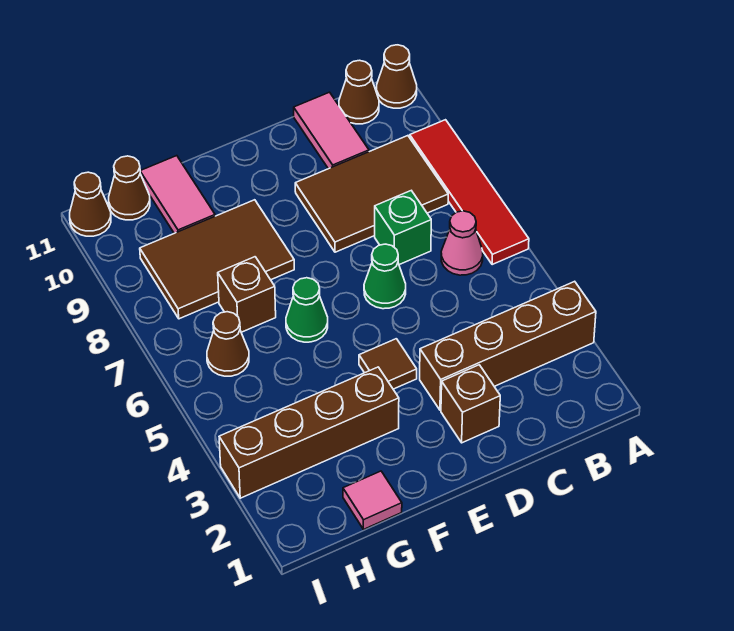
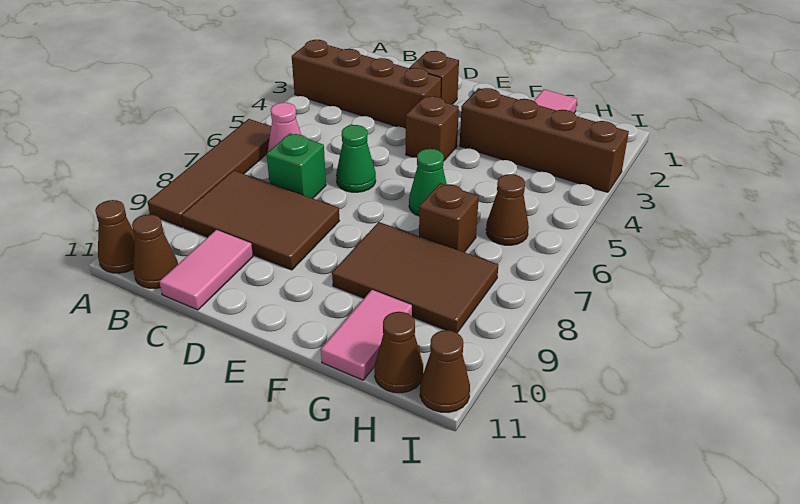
red tile A6:A9 level 1 -> brown tile A6:A9 level 1
brown tile E4 level 1 -> brown brick E4 level 1

